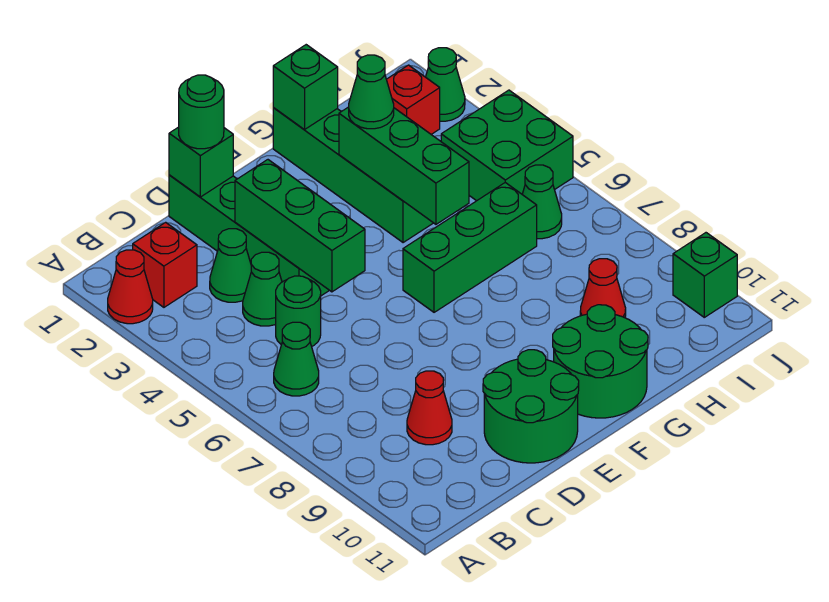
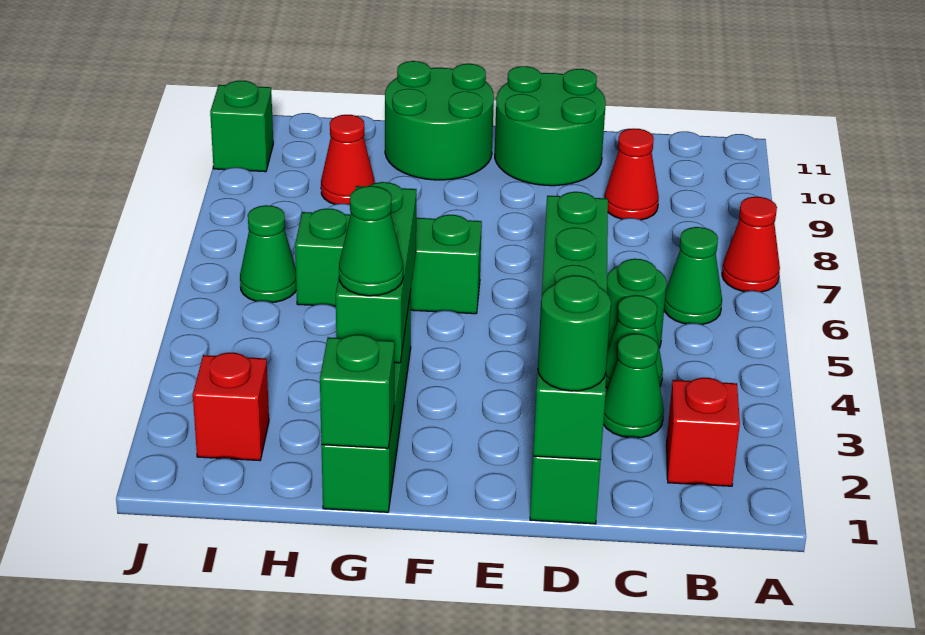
red cone A2 level 1 -> red cone A7 level 1
green brick I4:J5 level 1 -> none
green cone J2 level 1 -> none

